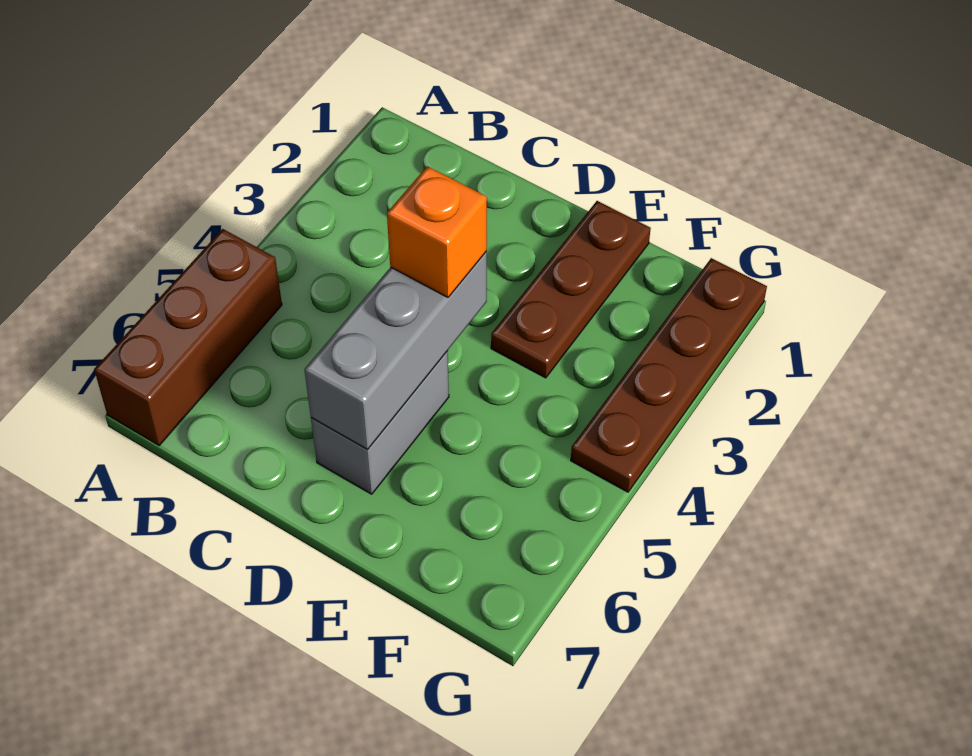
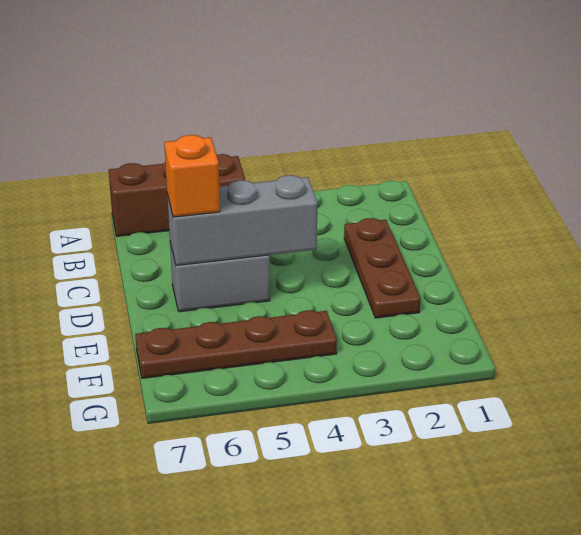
orange brick D4 level 3 -> orange brick D6 level 3
brown plate E1:E3 level 1 -> brown plate C2:E2 level 1
brown plate G1:G4 level 1 -> brown plate F4:F7 level 1

